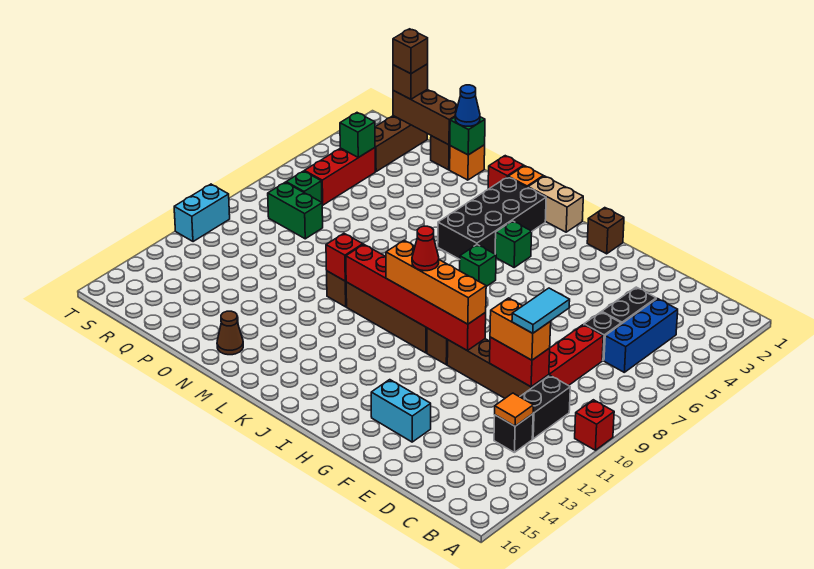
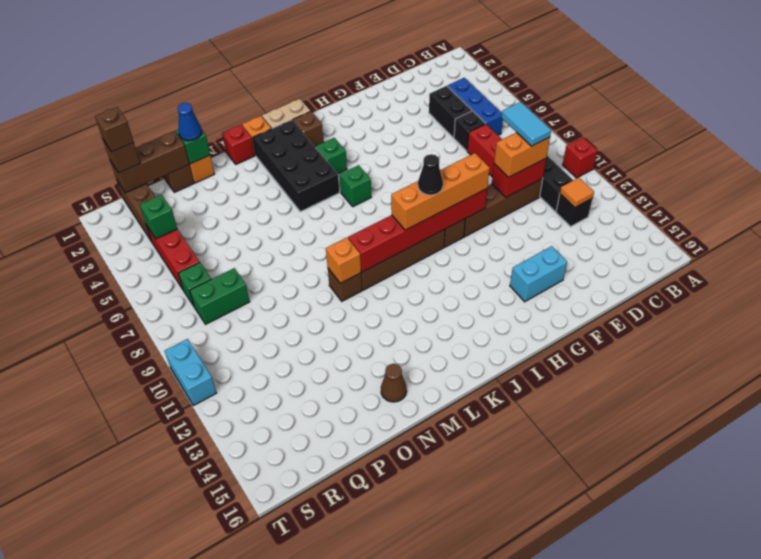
brown brick H1 level 1 -> brown brick J2 level 1
red cone I10 level 4 -> black cone I10 level 4
red brick M10 level 2 -> orange brick M10 level 2

